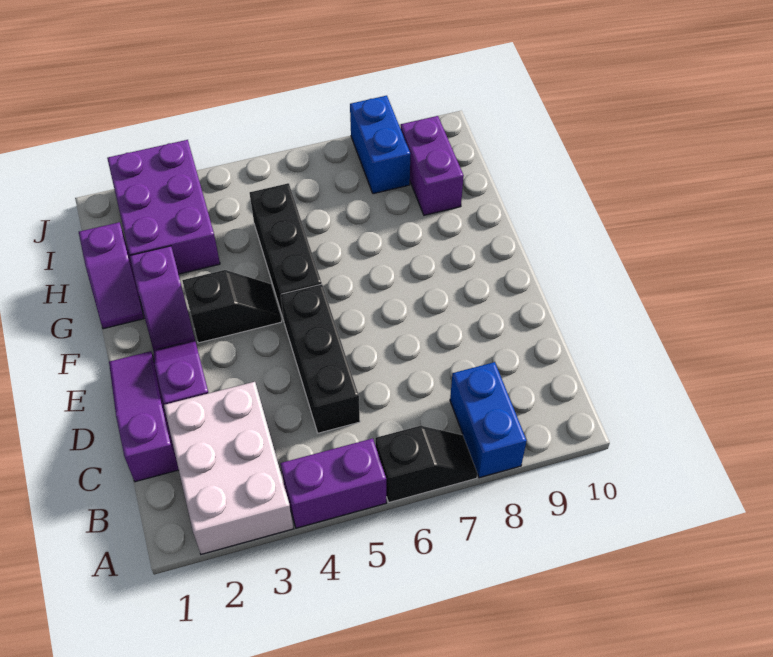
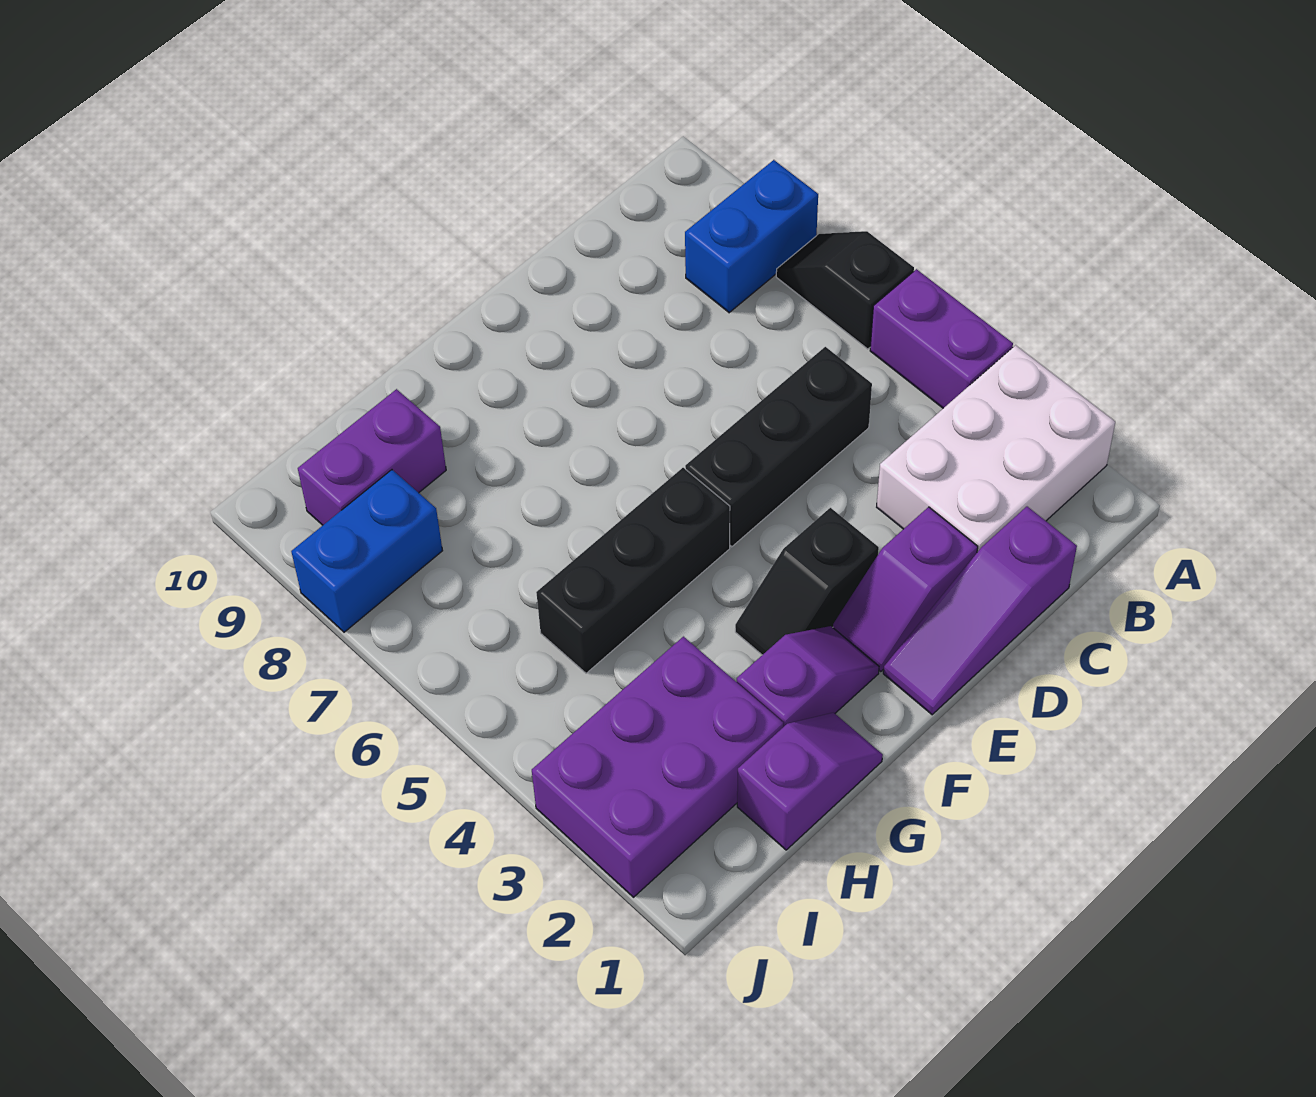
black slope F3:F4 level 1 top 3 -> black slope E3:F3 level 1 top E

